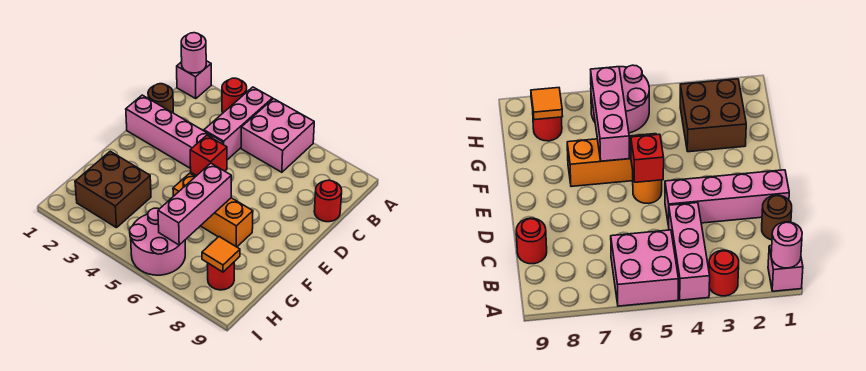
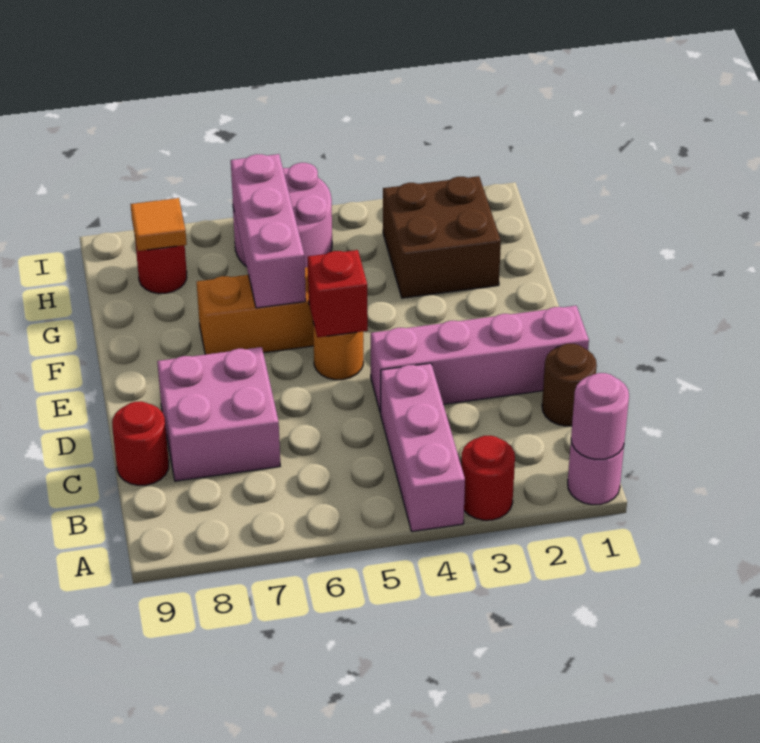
pink brick A1 level 1 -> pink round brick A1 level 1
pink brick A5:B6 level 1 -> pink brick C7:D8 level 1

